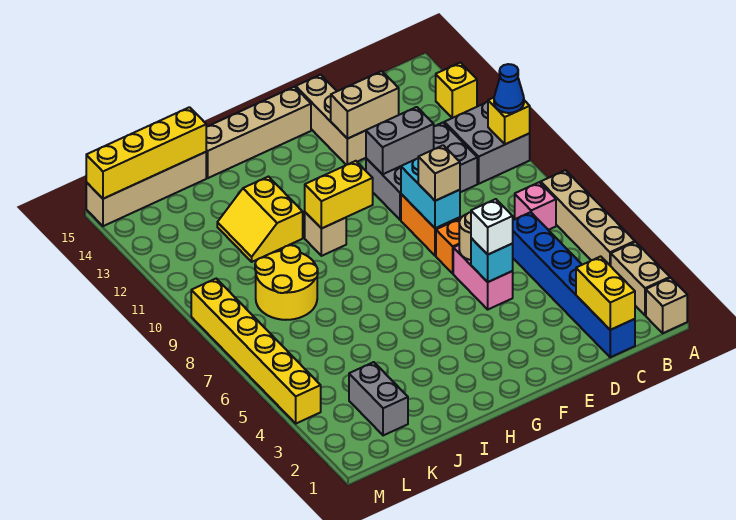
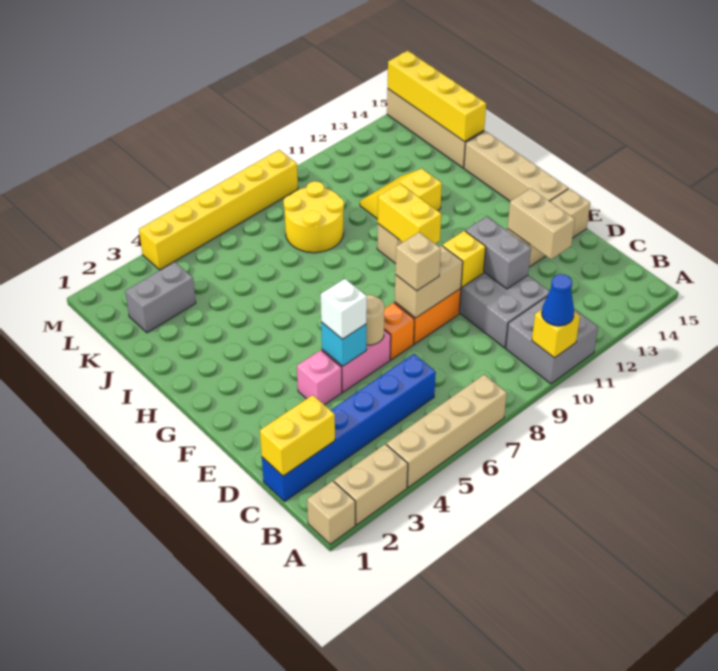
yellow brick A13 level 1 -> yellow brick E10 level 2
pink brick B7 level 1 -> pink brick E4 level 1
cyan brick E8:E9 level 2 -> tan brick E8:E9 level 2

